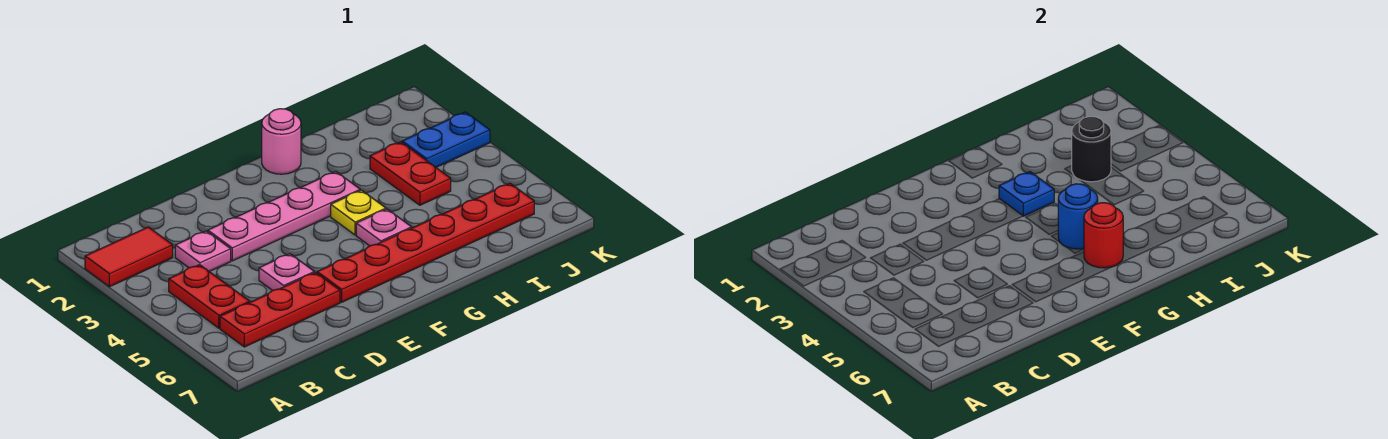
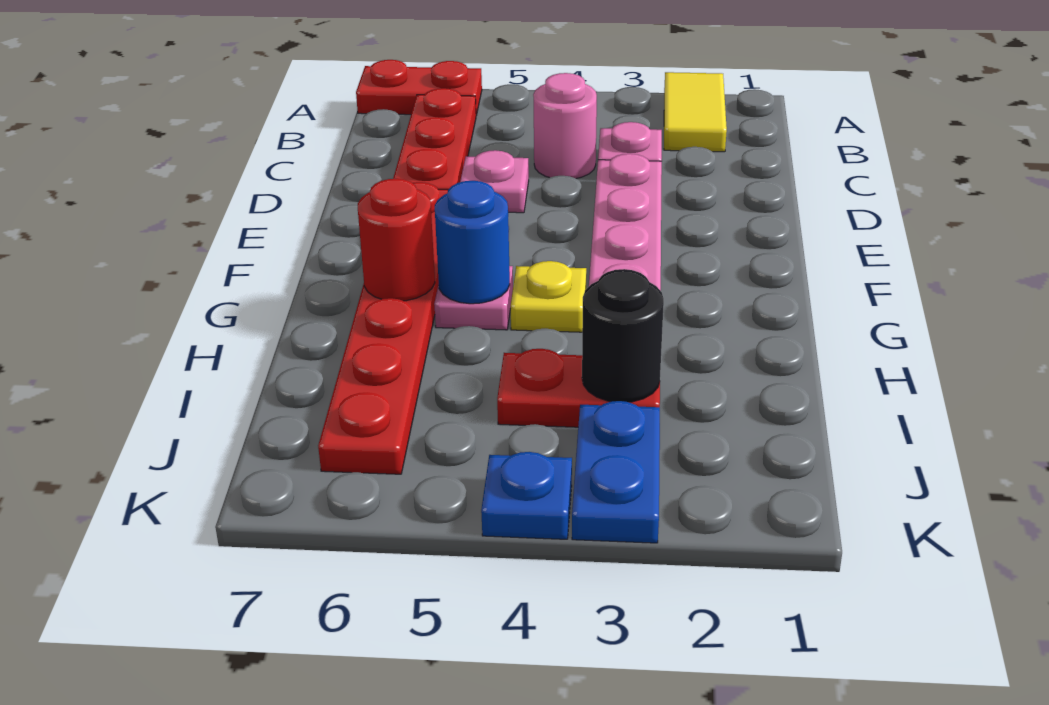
red tile A2:B2 level 1 -> yellow tile A2:B2 level 1
red plate B4:B5 level 1 -> red plate A6:A7 level 1
pink round brick G1 level 1 -> pink round brick C4 level 1
blue plate G3 level 2 -> blue plate K4 level 1

